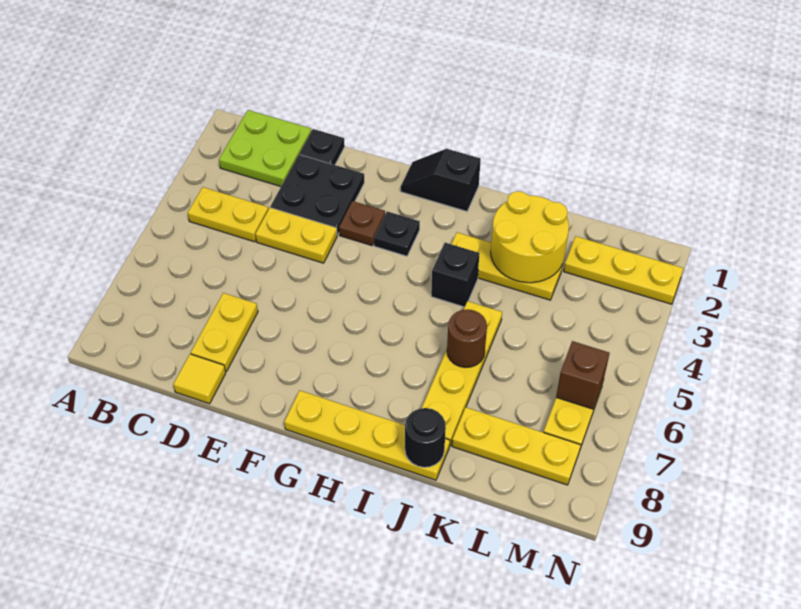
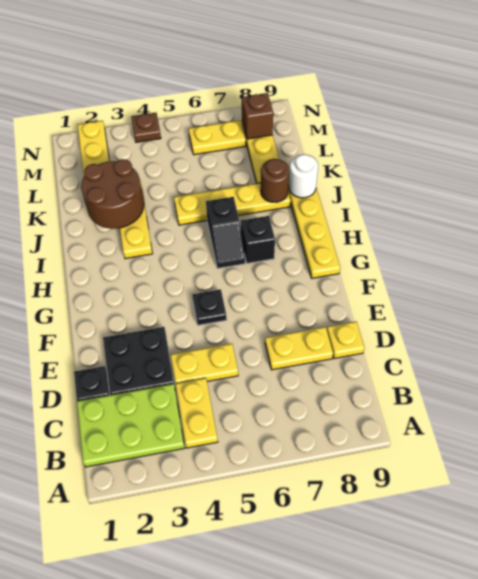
lime plate B1:C2 level 1 -> lime plate B1:C3 level 1
yellow plate D4:E4 level 1 -> yellow plate D4:D5 level 1
yellow tile D9 level 1 -> yellow plate D9 level 1
brown plate F3 level 1 -> brown plate N4 level 1
black slope G1:H1 level 1 top H -> black slope H6:I6 level 1 top I
black plate G3 level 1 -> black plate F5 level 1
black brick I4 level 1 -> black brick H7 level 1
yellow round brick J2:K3 level 2 -> brown round brick J2:K3 level 2
brown round brick J6 level 2 -> brown round brick J8 level 2
black round brick J9 level 2 -> white round brick J9 level 2
brown brick M6 level 2 -> brown brick M8 level 2

